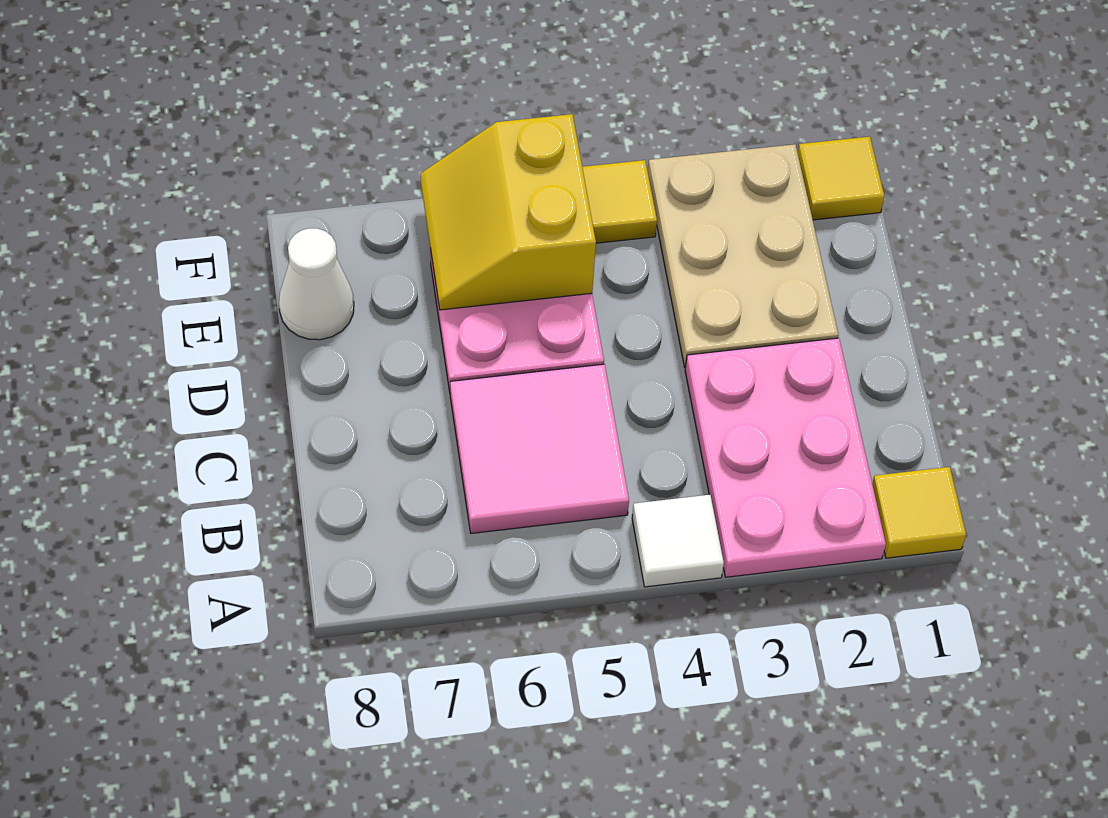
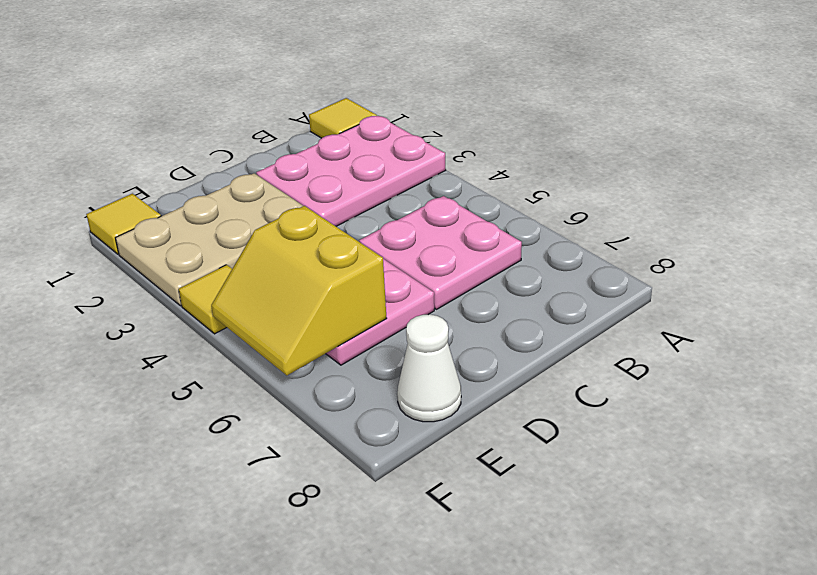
white tile A4 level 1 -> none
pink tile B5:C6 level 1 -> pink plate B5:C6 level 1
yellow slope E5:F6 level 2 top 5 -> yellow slope E5:F6 level 2 top E

